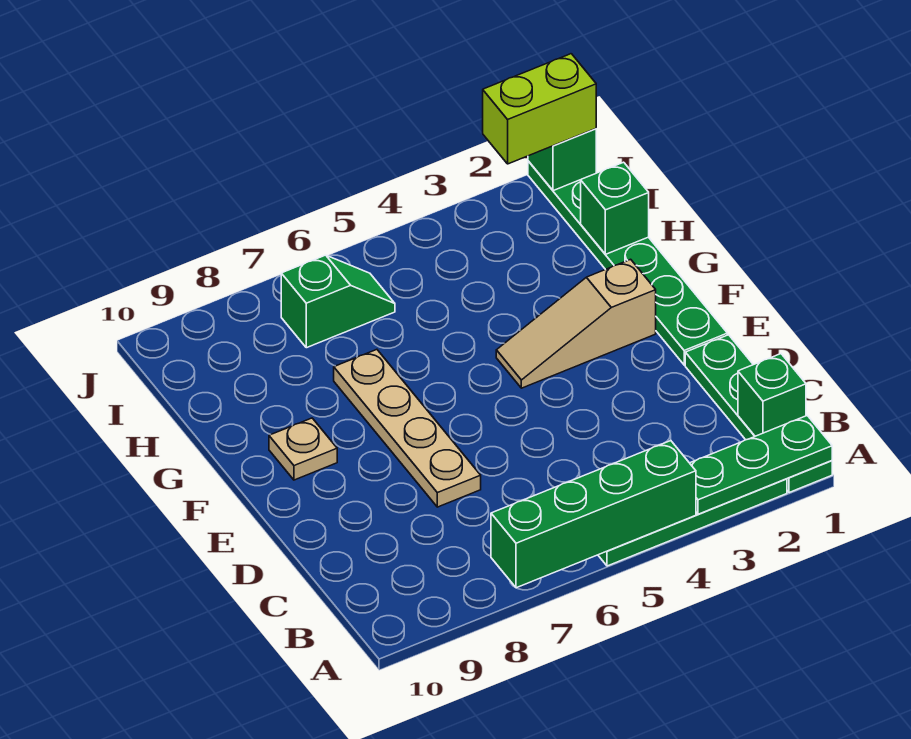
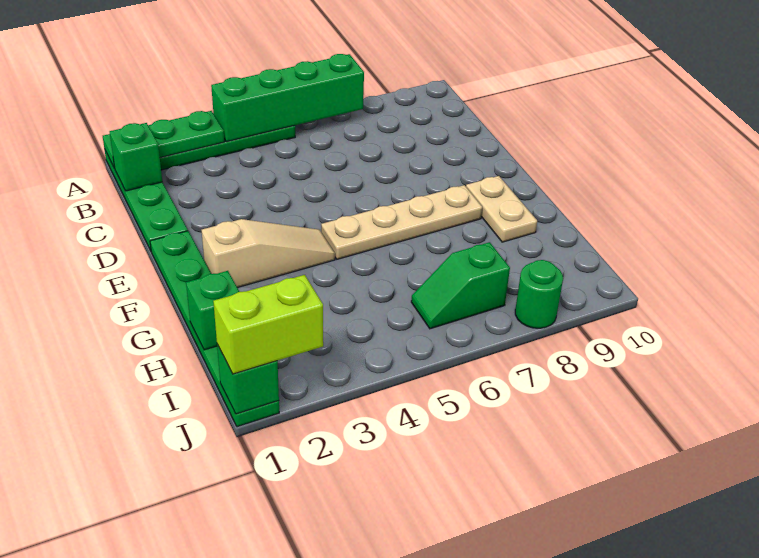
tan plate D7:G7 level 1 -> tan plate F5:F8 level 1
tan plate F9 level 1 -> tan plate F9:G9 level 1
none -> green round brick J8 level 1

